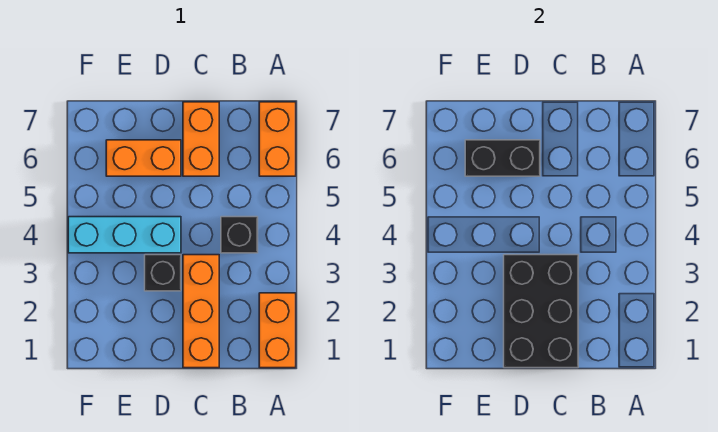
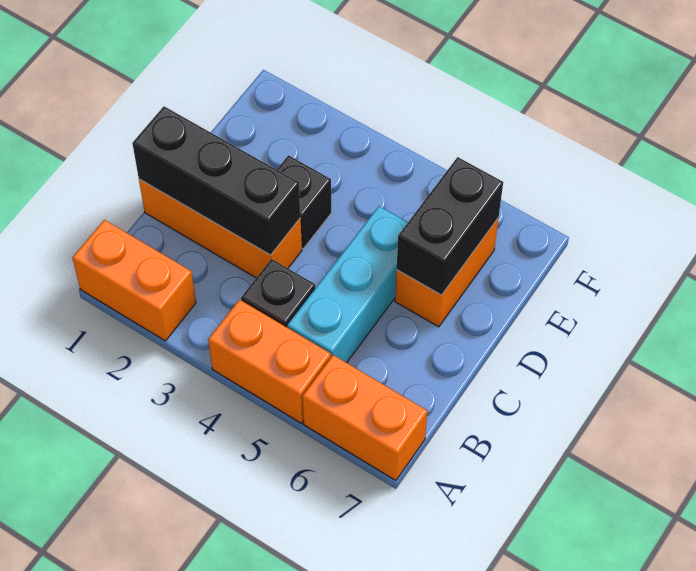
black brick C1:D3 level 2 -> black brick C1:C3 level 2
orange brick C6:C7 level 1 -> orange brick A4:A5 level 1
cyan brick D4:F4 level 1 -> cyan brick B5:D5 level 1

